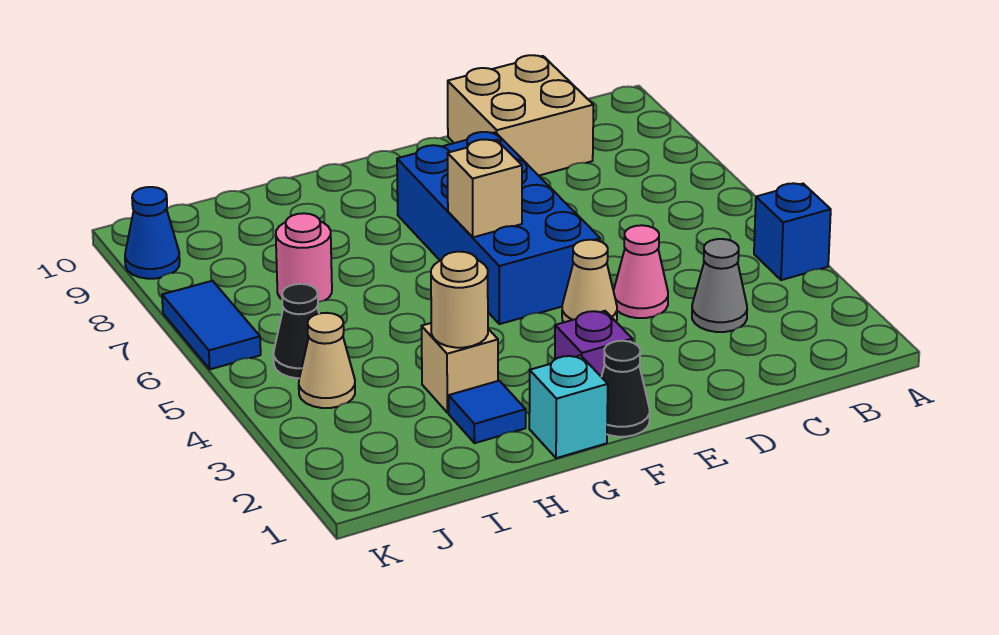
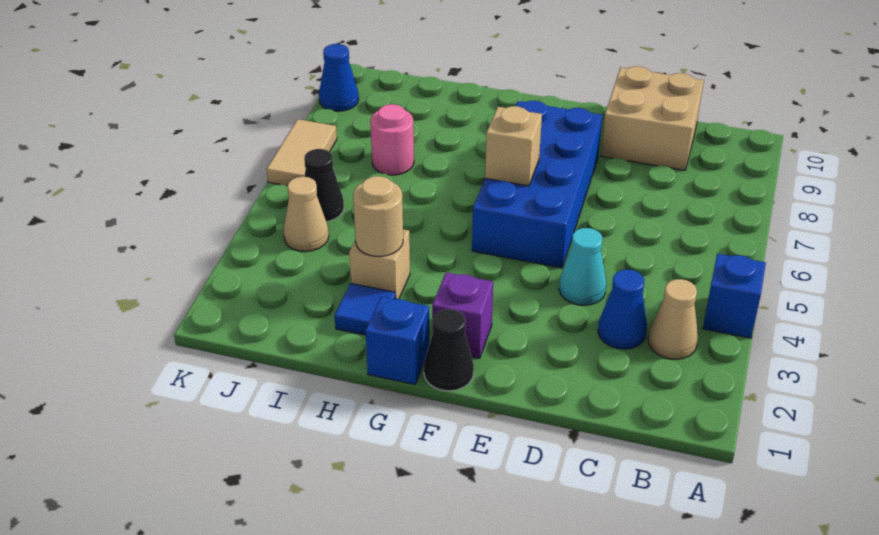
grey cone C3 level 1 -> blue cone C3 level 1
pink cone D4 level 1 -> cyan cone D4 level 1
tan cone E4 level 1 -> tan cone B3 level 1
cyan brick G1 level 1 -> blue brick G1 level 1
blue tile K6:K7 level 1 -> tan tile K6:K7 level 1

